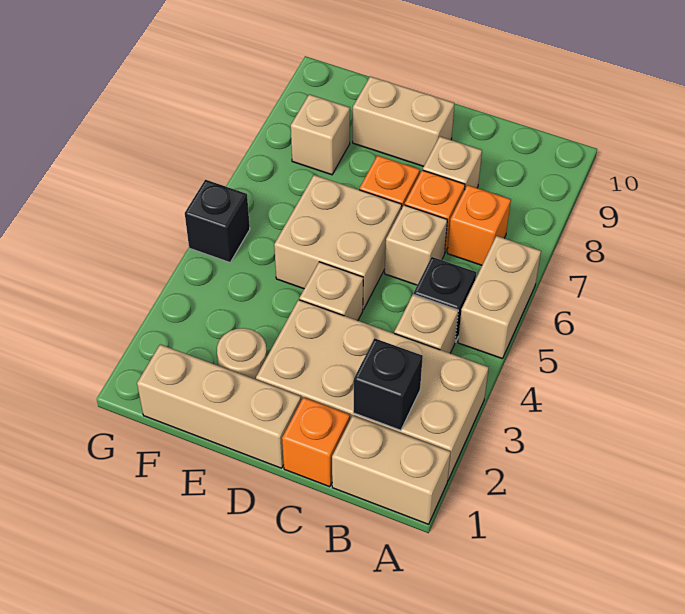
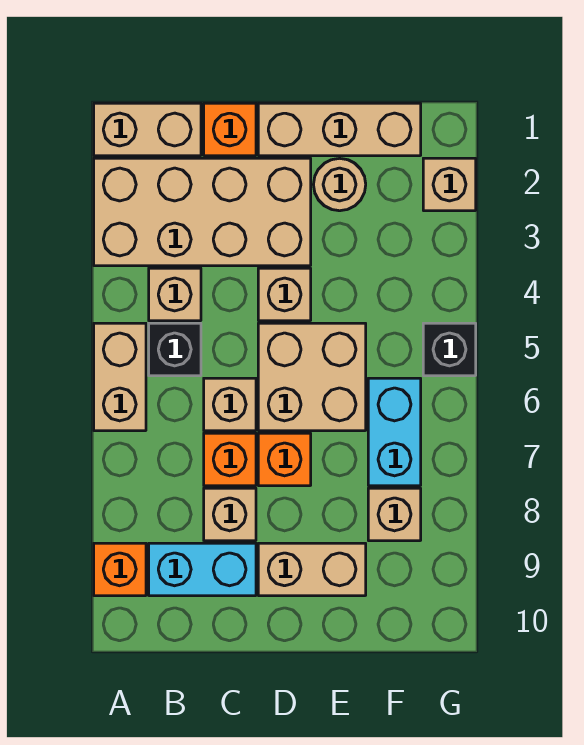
black brick B2 level 2 -> none
orange brick B7 level 1 -> orange brick A9 level 1
none -> cyan brick B9:C9 level 1
none -> cyan brick F6:F7 level 1
none -> tan brick G2 level 1

